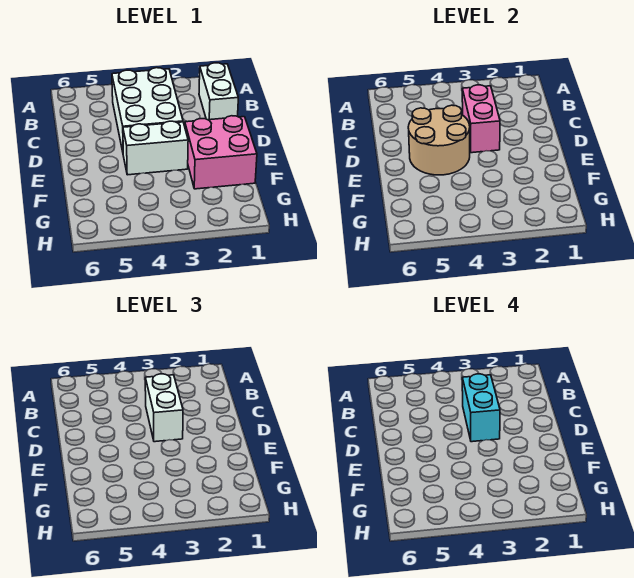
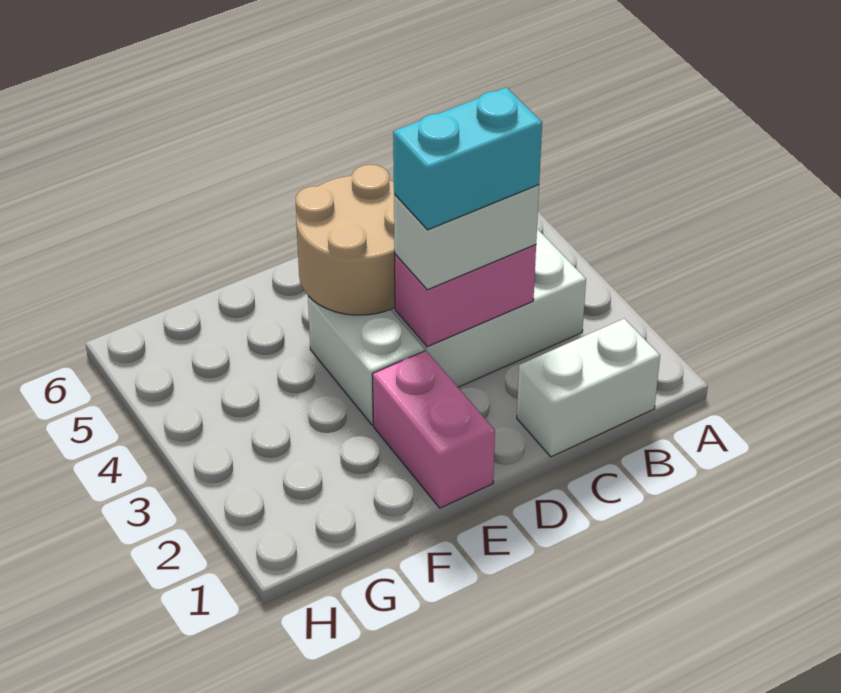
pink brick E1:F2 level 1 -> pink brick E1:E2 level 1

